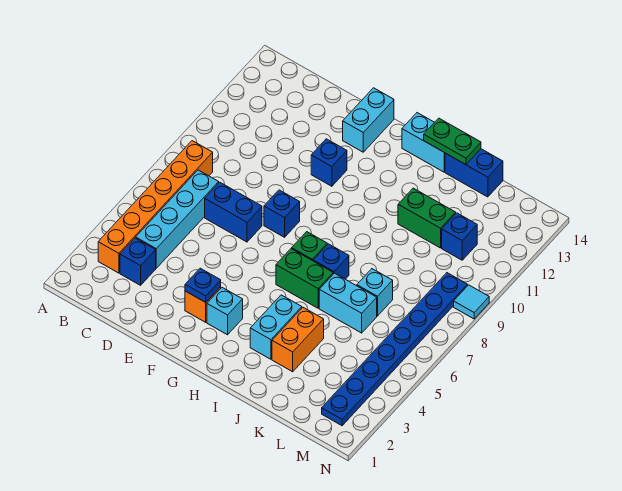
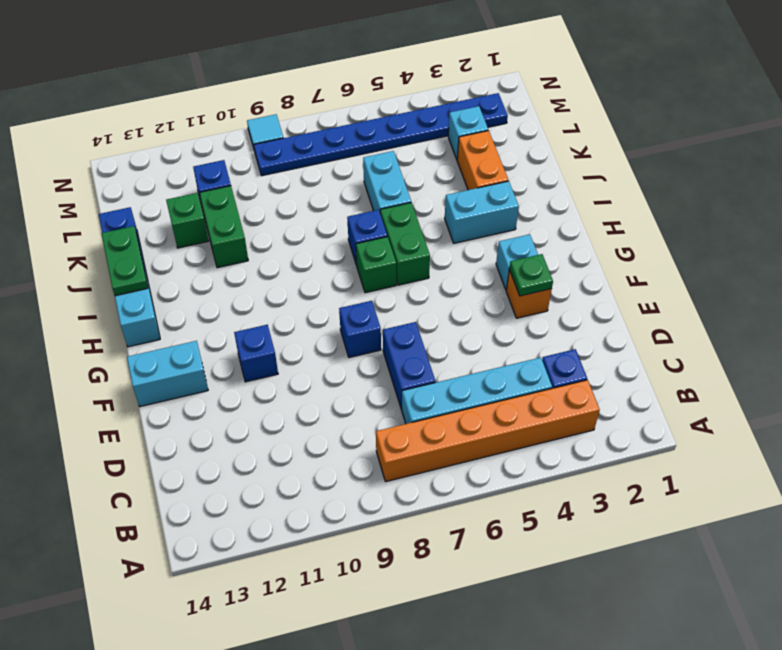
blue plate F3 level 2 -> green plate F3 level 2
orange brick J3:J4 level 1 -> orange brick J3:K3 level 1
cyan brick K7 level 1 -> cyan brick L3 level 1
none -> green brick K12 level 1

